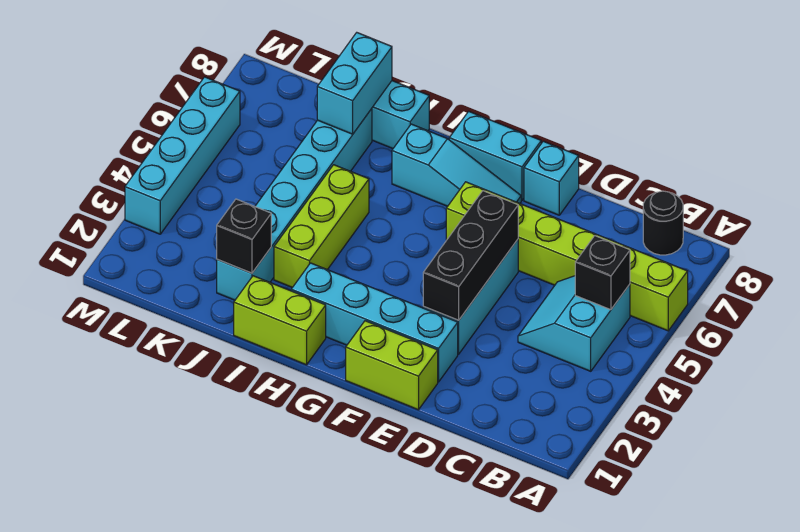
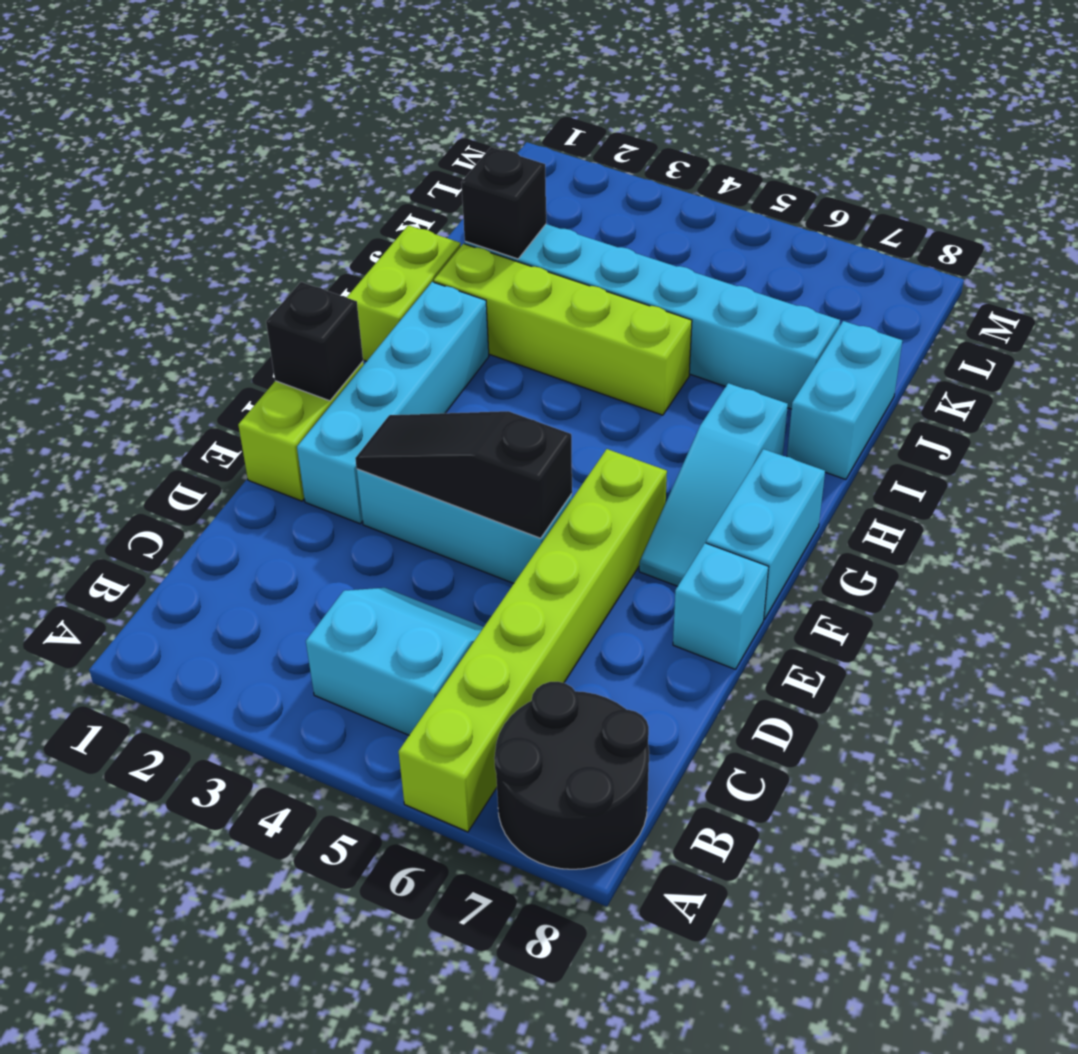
black brick B5 level 2 -> black brick F1 level 2
black round brick B8 level 1 -> black round brick A7:B8 level 1
black brick E3:E5 level 2 -> black slope E3:E5 level 2 top 5
lime brick I3:I5 level 1 -> lime brick I2:I5 level 1
cyan brick J7:J8 level 2 -> none
cyan brick M3:M6 level 1 -> none

